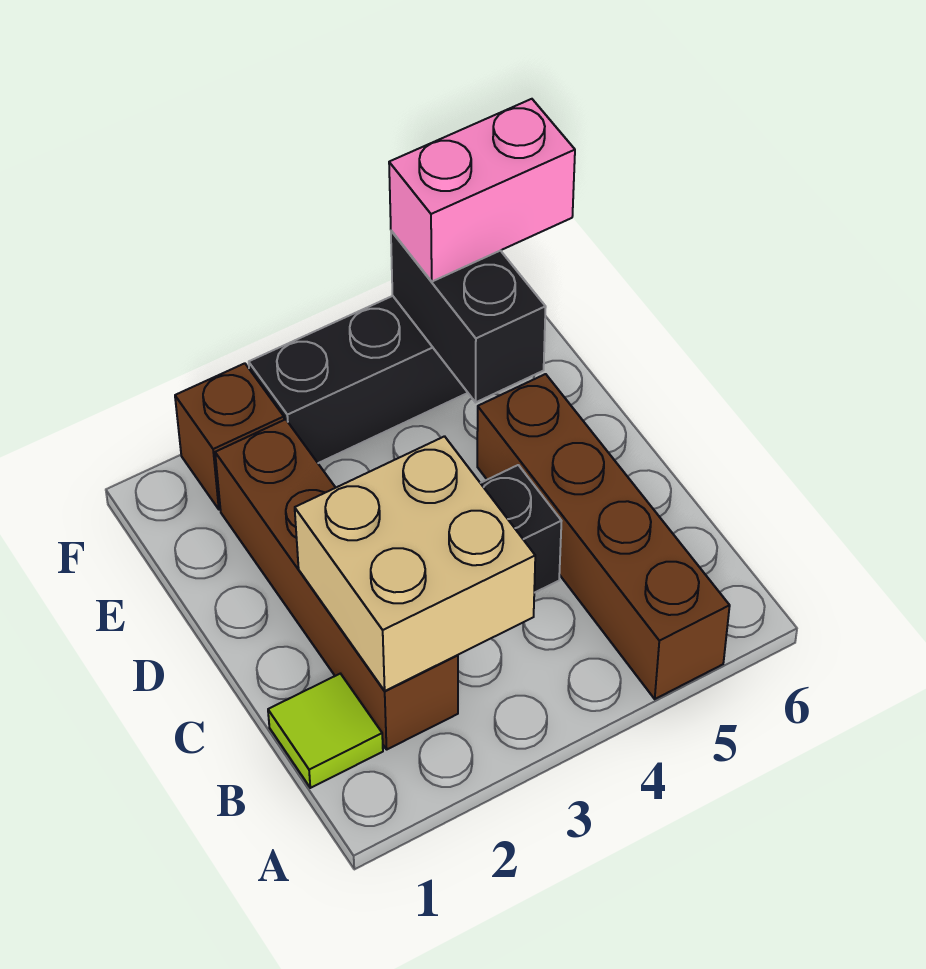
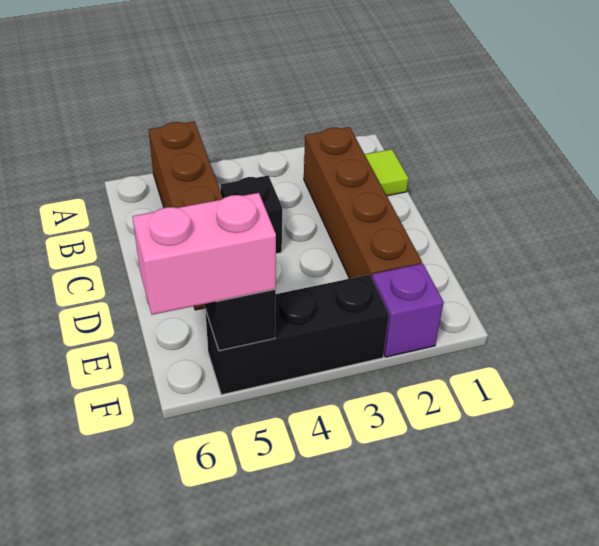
tan brick B2:C3 level 2 -> none
brown brick F2 level 1 -> purple brick F2 level 1

